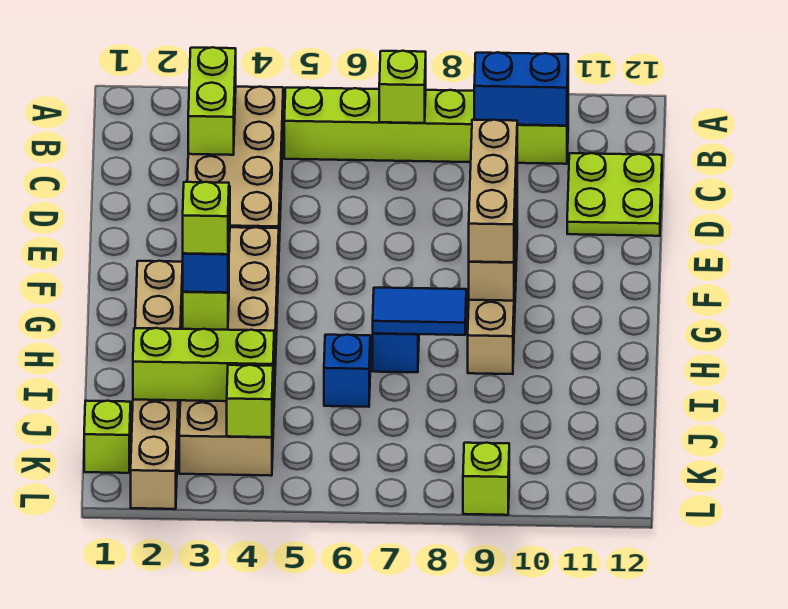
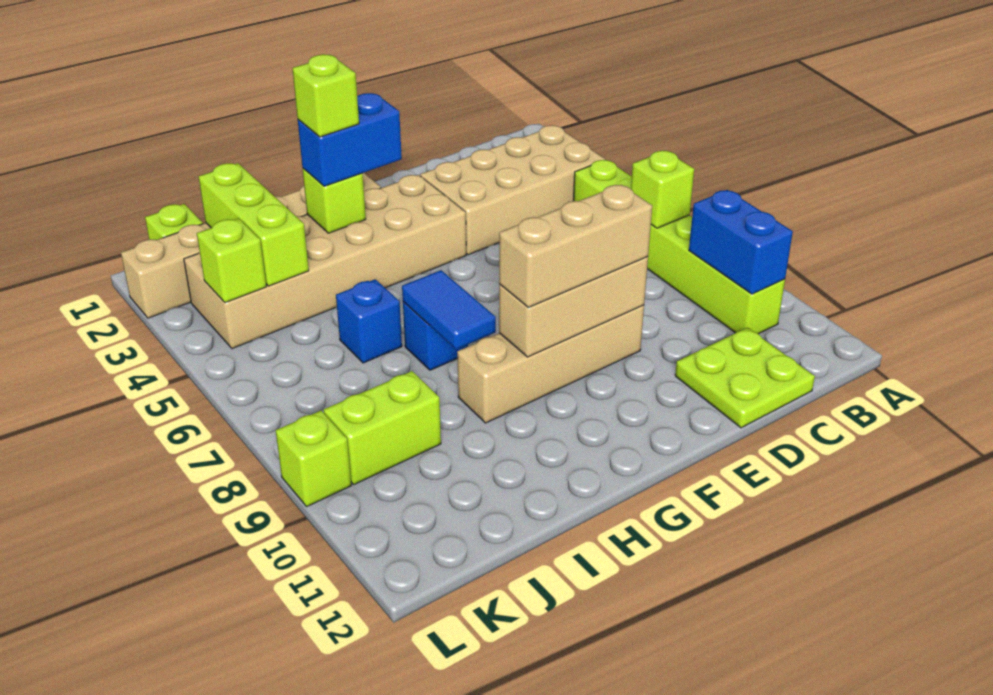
lime brick B3:C3 level 2 -> lime brick J9:K9 level 1

